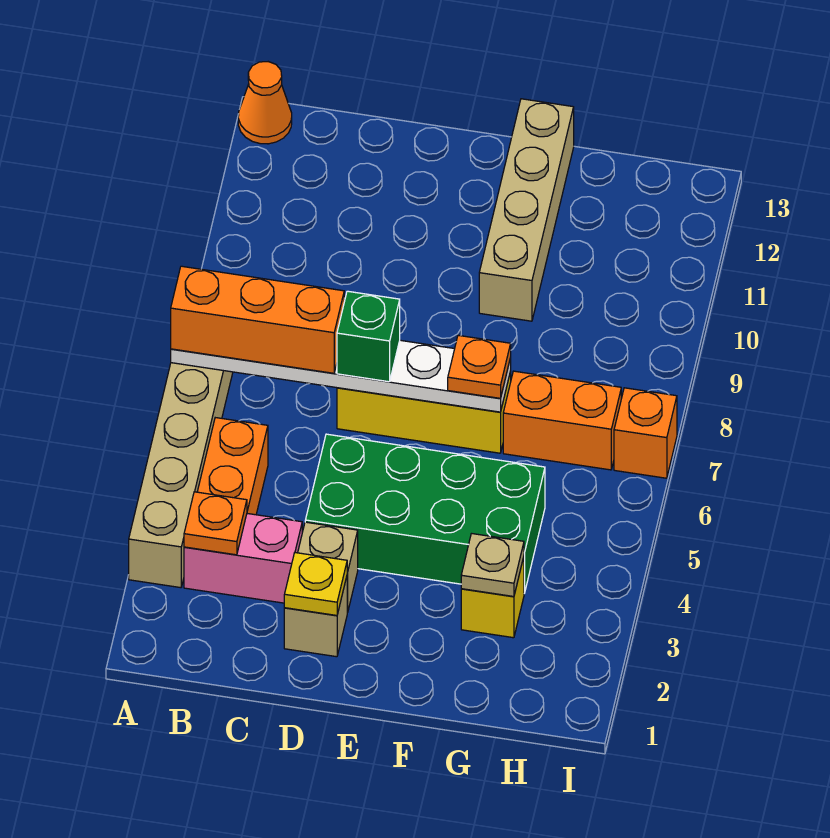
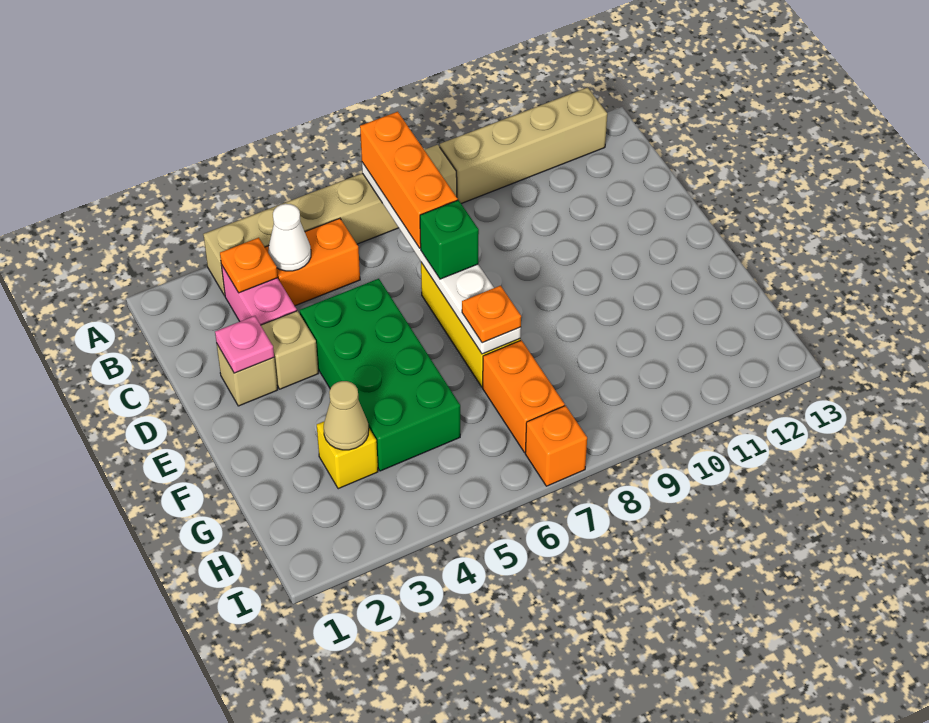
orange cone A13 level 1 -> none
none -> white cone B4 level 2
yellow plate D2 level 2 -> pink plate D2 level 2
tan brick F10:F13 level 1 -> tan brick A9:A12 level 1
tan plate G3 level 2 -> tan cone G3 level 2

